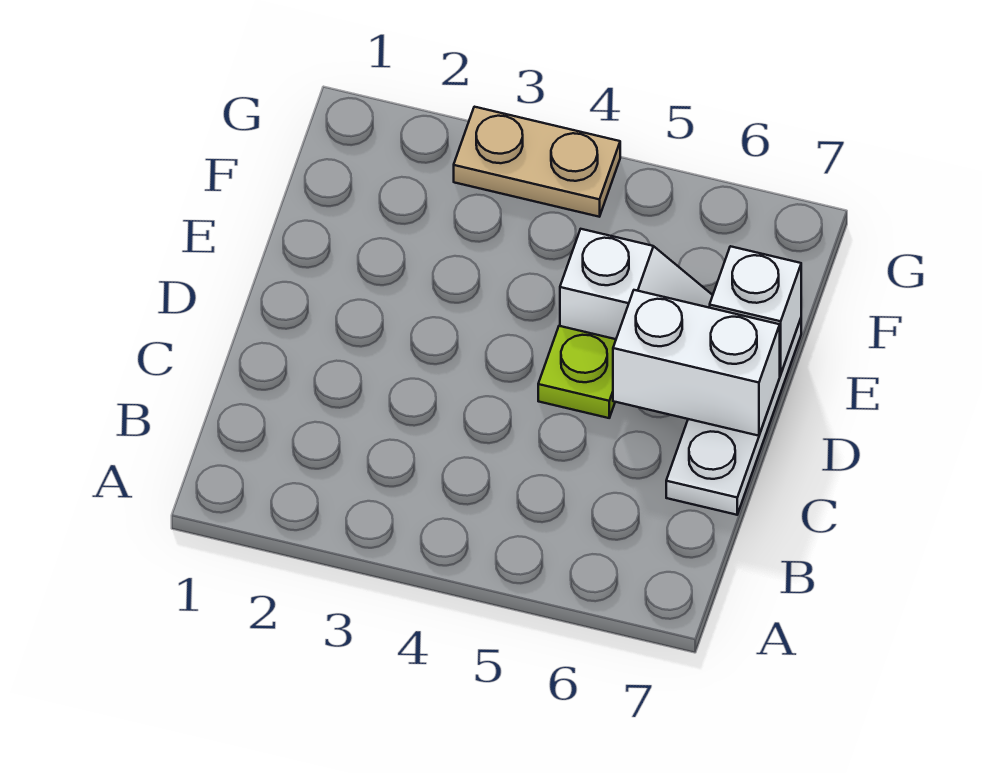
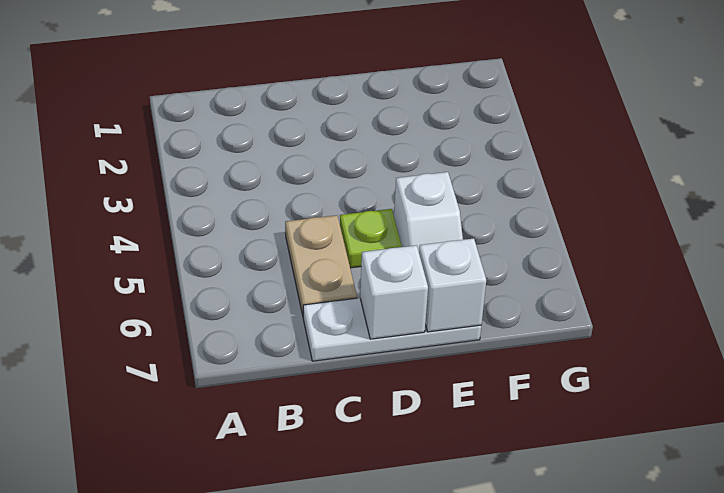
white brick D6:D7 level 2 -> white brick D7 level 2
tan plate G3:G4 level 1 -> tan plate C5:C6 level 1

